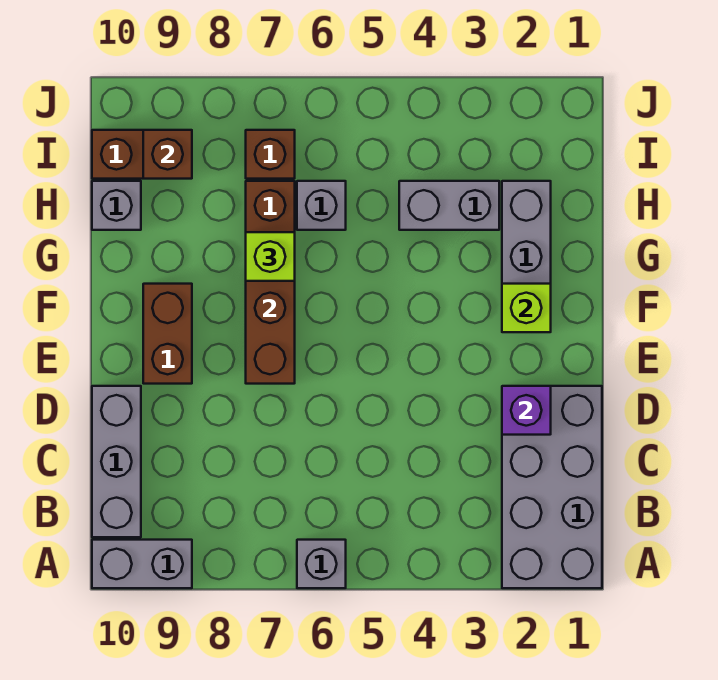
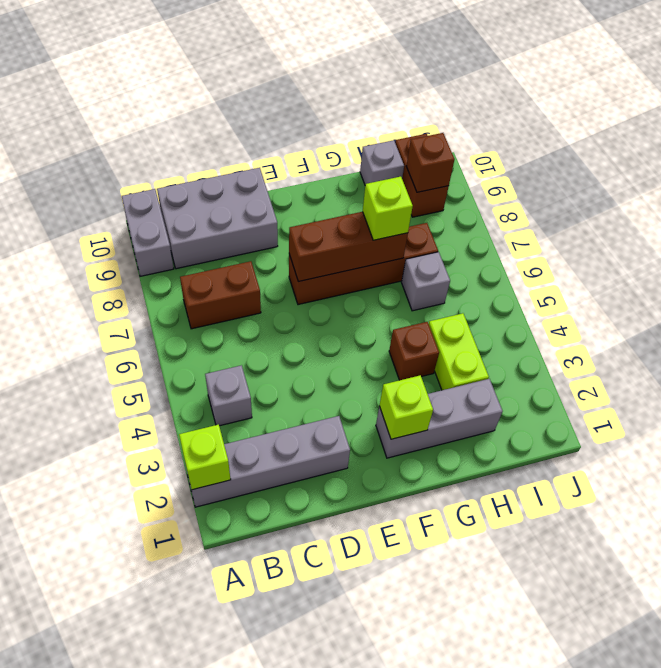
grey brick A1:D2 level 1 -> grey brick A2:D2 level 1
none -> lime brick A2 level 2
grey brick A6 level 1 -> grey brick B4 level 1
grey brick B10:D10 level 1 -> grey brick B9:D10 level 1
purple brick D2 level 2 -> none
brown brick E9:F9 level 1 -> brown brick B7:C7 level 1
grey brick H3:H4 level 1 -> lime brick H3:H4 level 1
brown brick I7 level 1 -> brown brick G4 level 1

